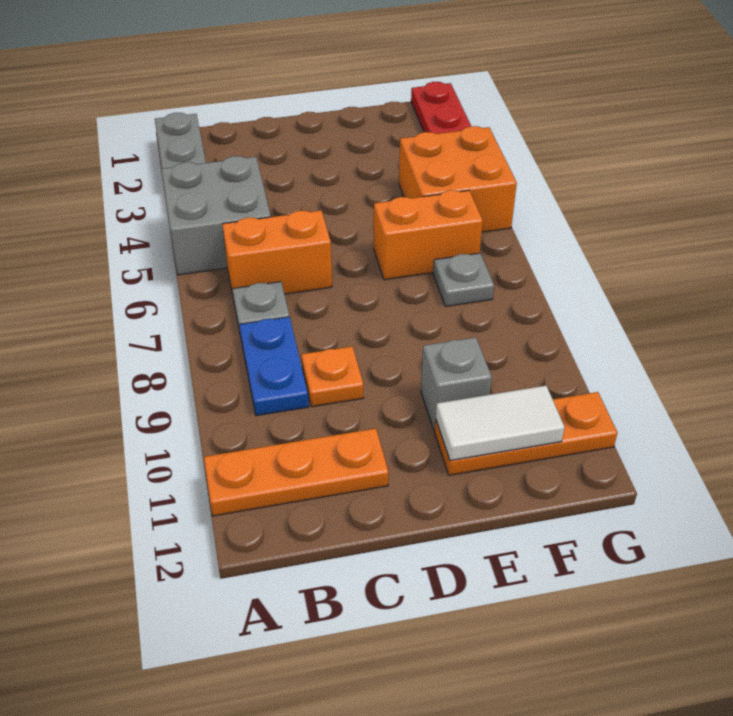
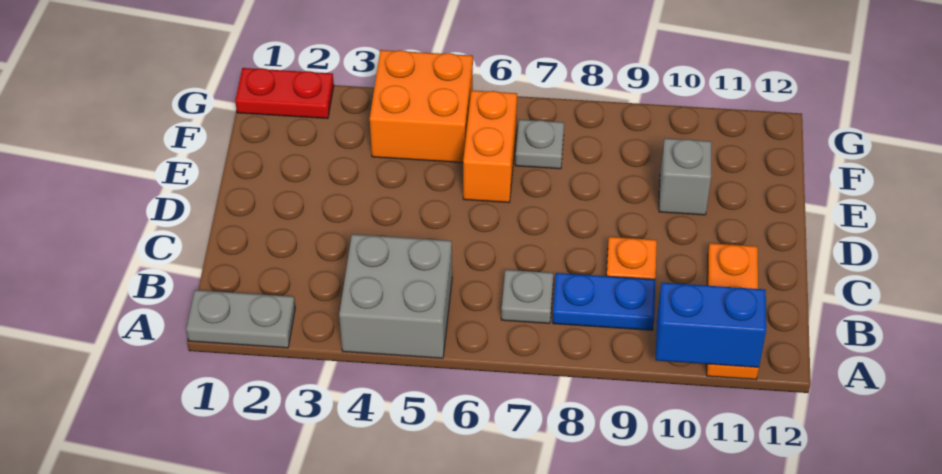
none -> blue brick A10:A11 level 2
orange brick B6:C6 level 1 -> none
orange plate E11:G11 level 1 -> none
white tile E11:F11 level 2 -> none

